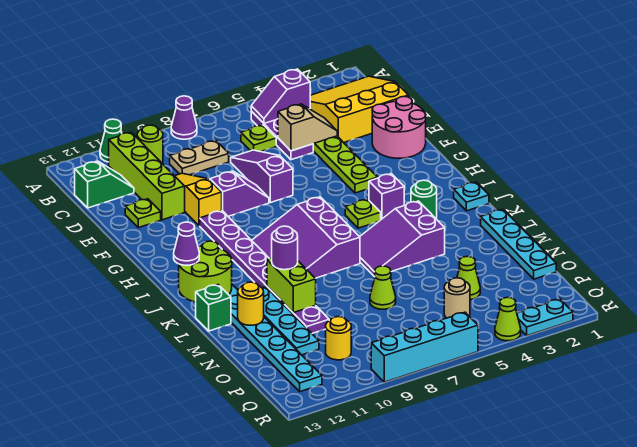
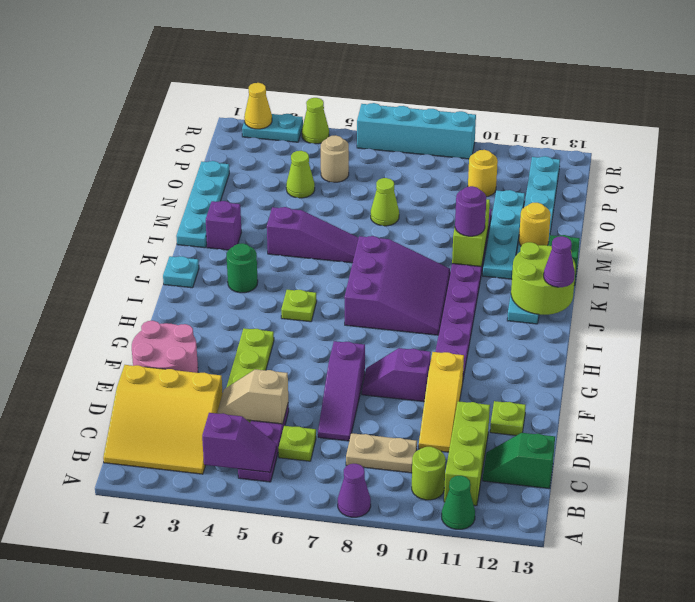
lime brick B11:E11 level 1 -> lime brick B11:D11 level 1
purple brick I4 level 1 -> purple brick L2 level 1
purple slope K4:L6 level 1 top 4 -> purple slope L4:L6 level 1 top 4
none -> yellow cone R2 level 2

